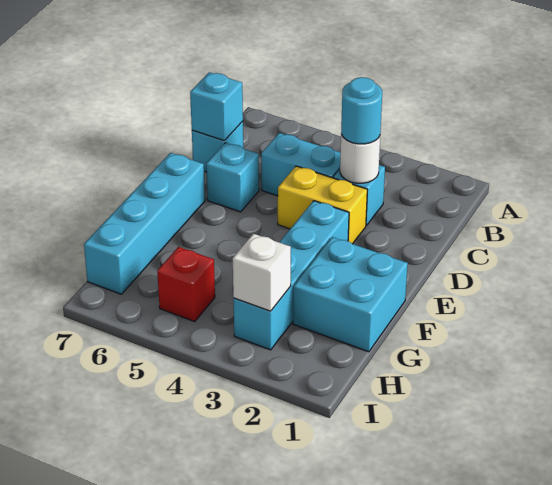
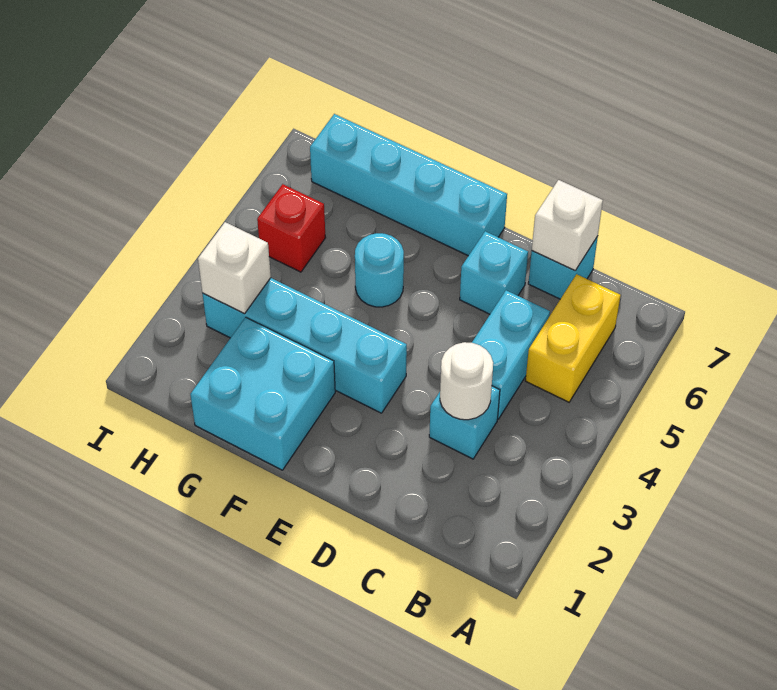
cyan round brick C3 level 3 -> cyan round brick F5 level 1
cyan brick C7 level 2 -> white brick C7 level 2
yellow brick D3:D4 level 1 -> yellow brick B5:B6 level 1

